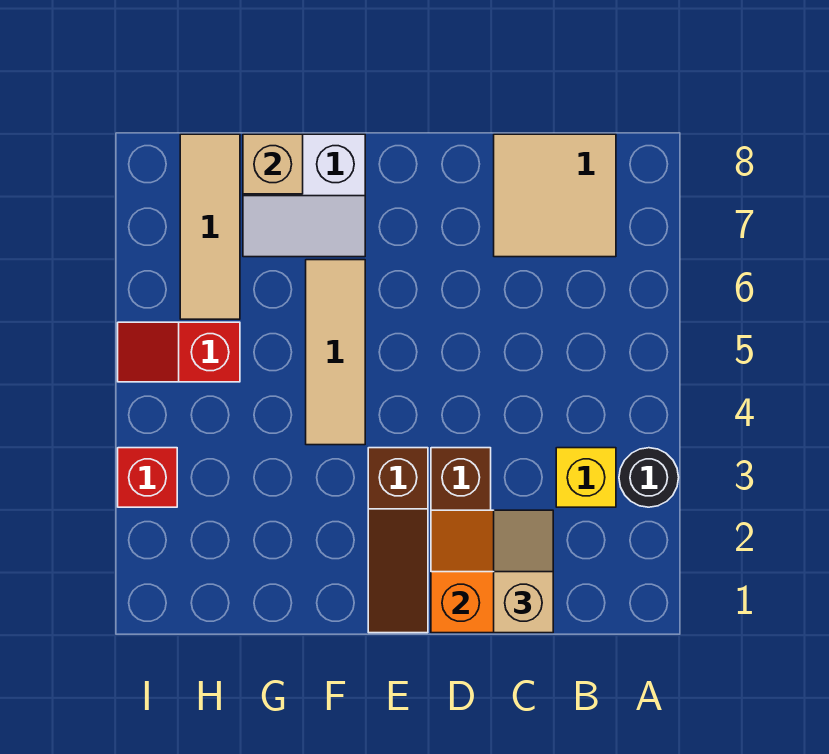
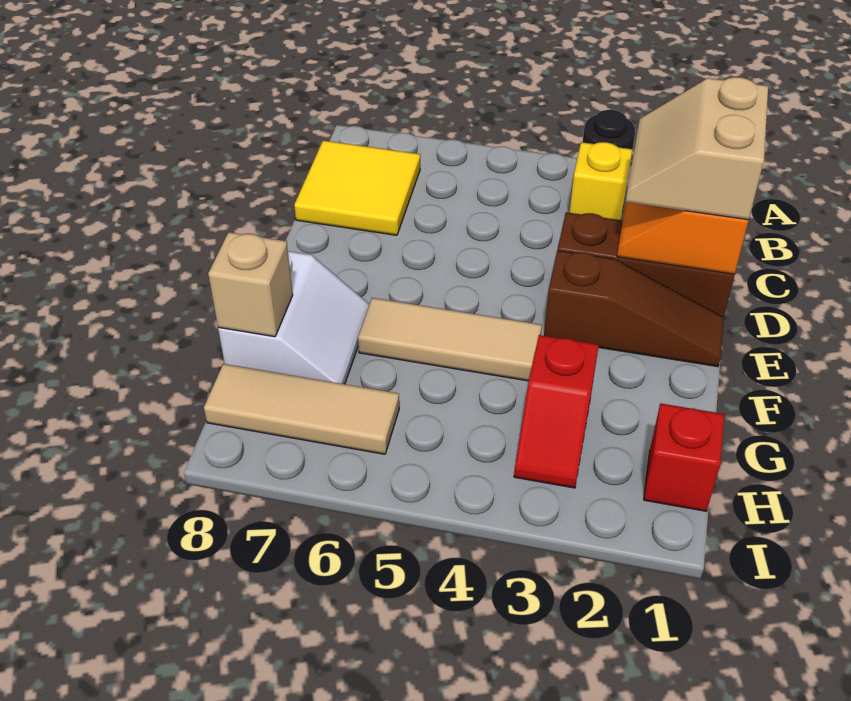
tan tile B7:C8 level 1 -> yellow tile B7:C8 level 1
tan slope C1:C2 level 3 top 1 -> tan slope C1:D2 level 3 top 1
red slope H5:I5 level 1 top H -> red slope G3:H3 level 1 top G
red brick I3 level 1 -> red brick H1 level 1

